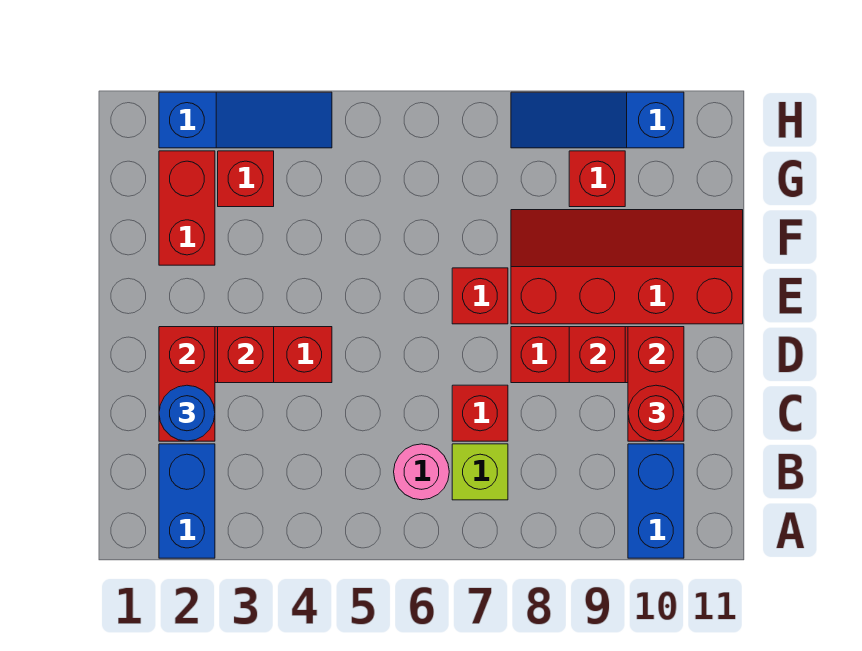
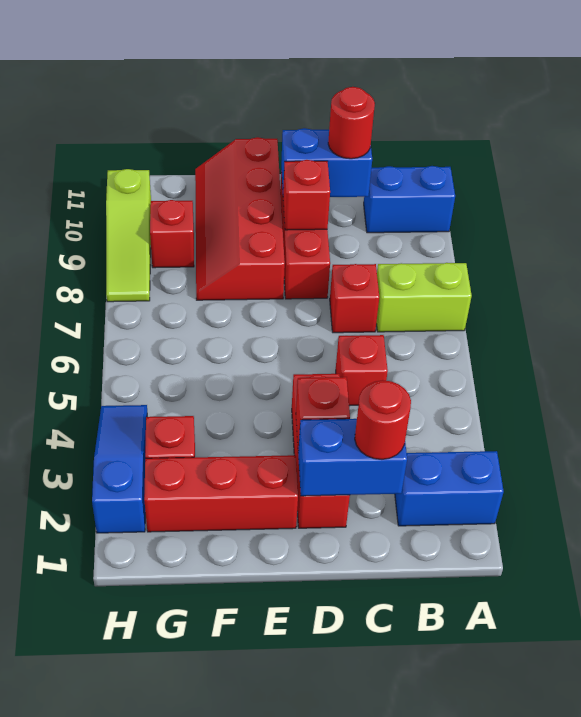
pink round brick B6 level 1 -> none
lime brick B7 level 1 -> lime brick A7:B7 level 1
red brick C2:D2 level 2 -> blue brick C2:D2 level 2
blue round brick C2 level 3 -> red round brick C2 level 3
red brick C10:D10 level 2 -> blue brick C10:D10 level 2
red brick E7 level 1 -> red brick C5 level 1
red brick F2:G2 level 1 -> red brick E2:G2 level 1
blue slope H8:H10 level 1 top 10 -> lime slope H8:H10 level 1 top 10

